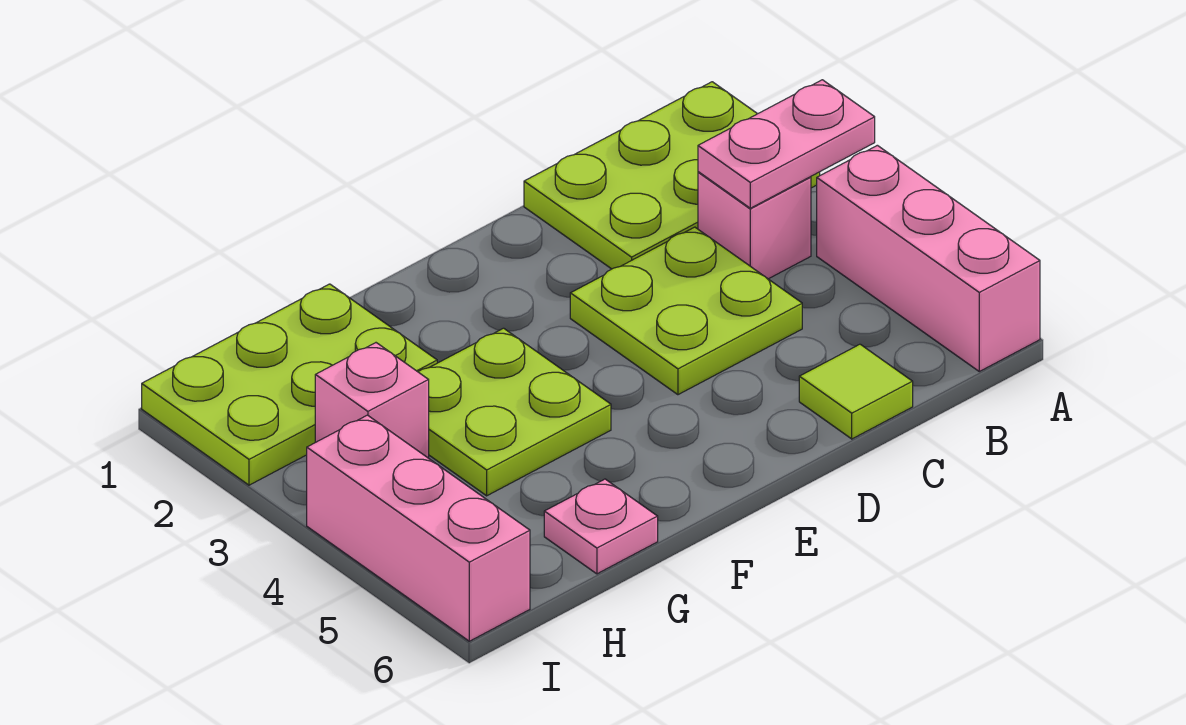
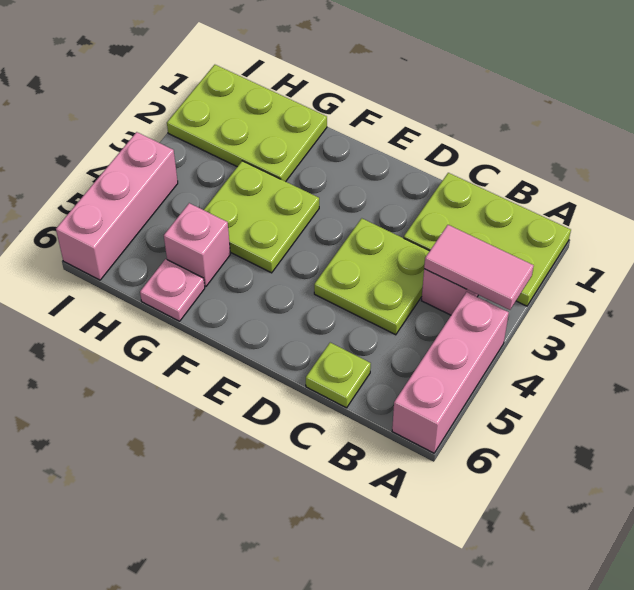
pink plate A3:B3 level 2 -> pink tile A3:B3 level 2
lime tile C6 level 1 -> lime plate C6 level 1
pink brick H3 level 1 -> pink brick G5 level 1

